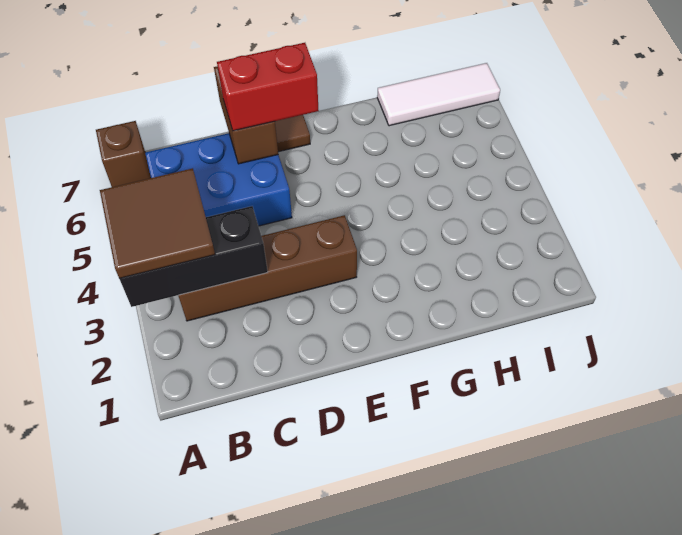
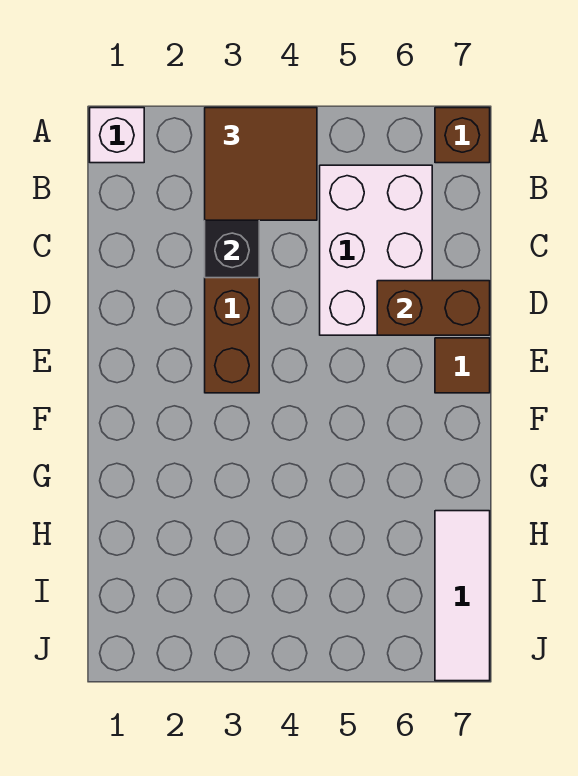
none -> white brick A1 level 1
blue brick B5:D6 level 1 -> white brick B5:D6 level 1
red brick D6:E6 level 3 -> none

